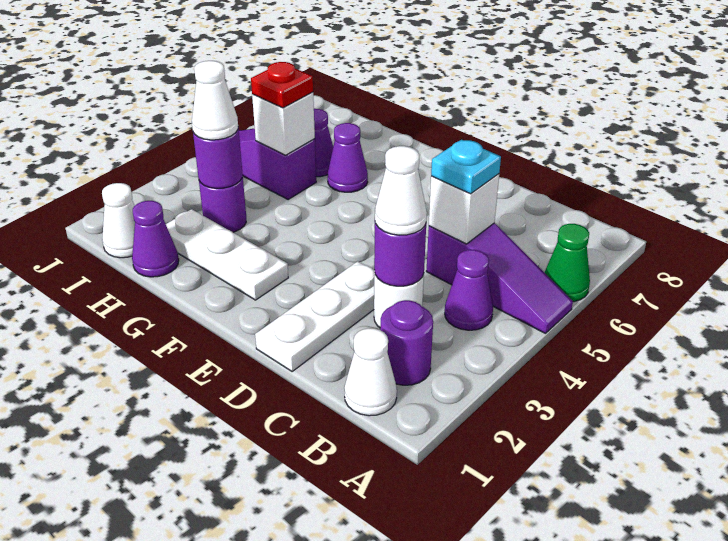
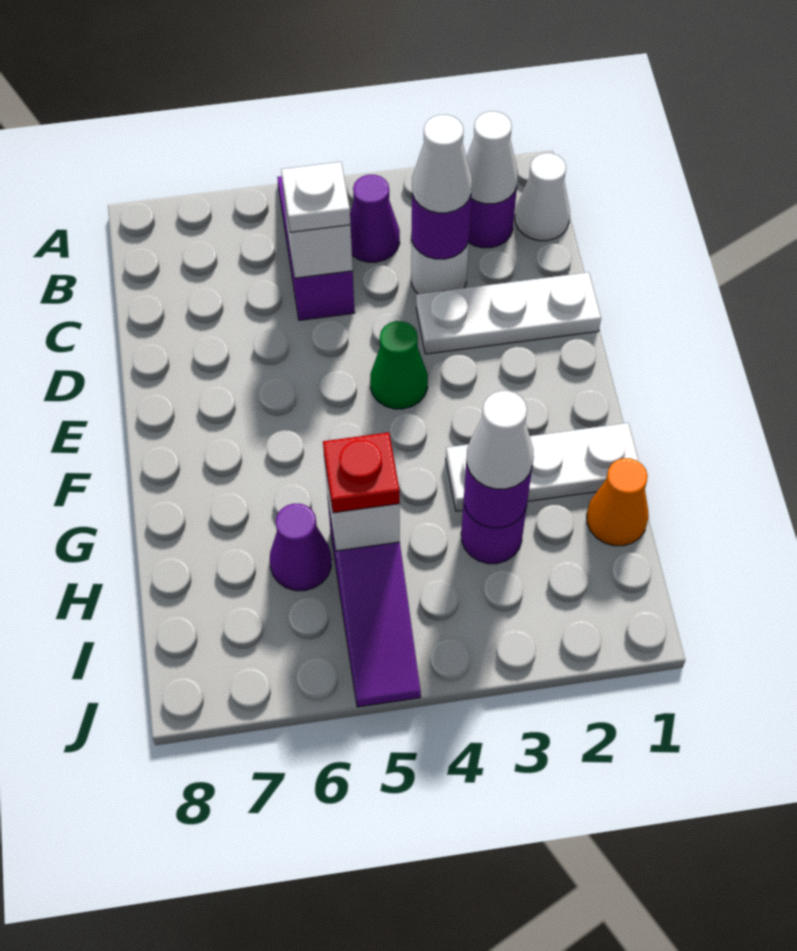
green cone A6 level 1 -> green cone E4 level 1
cyan plate C5 level 3 -> white plate C5 level 3
white plate F2:H2 level 1 -> white plate G1:G3 level 1
purple cone G6 level 1 -> none
purple cone H1 level 1 -> orange cone H1 level 1
white cone I1 level 1 -> white cone B2 level 2

